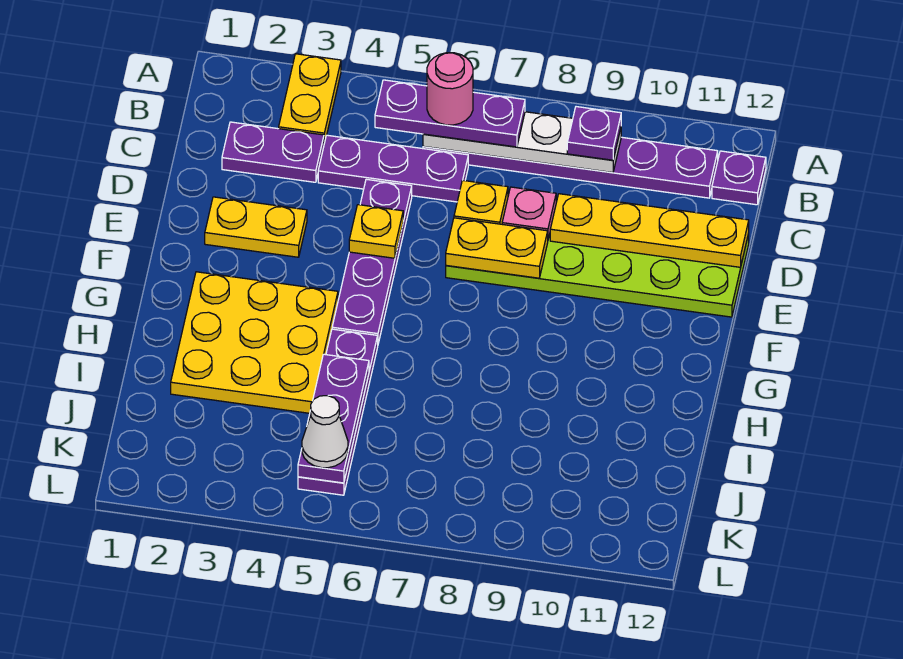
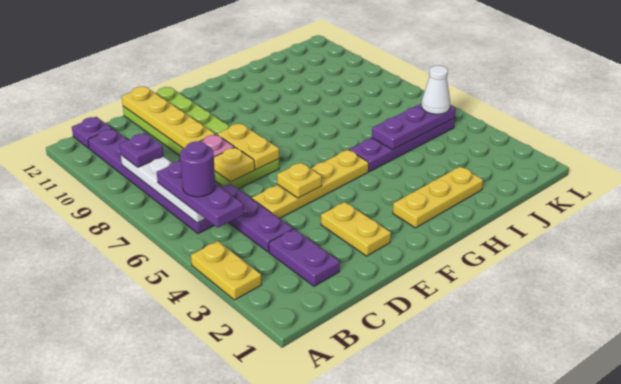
yellow plate A3:B3 level 1 -> yellow plate A3:A4 level 1
pink round brick B6 level 4 -> purple round brick B6 level 4
purple plate D5:G5 level 1 -> yellow plate D5:G5 level 1
yellow plate G2:I4 level 1 -> yellow plate G2:I2 level 1

